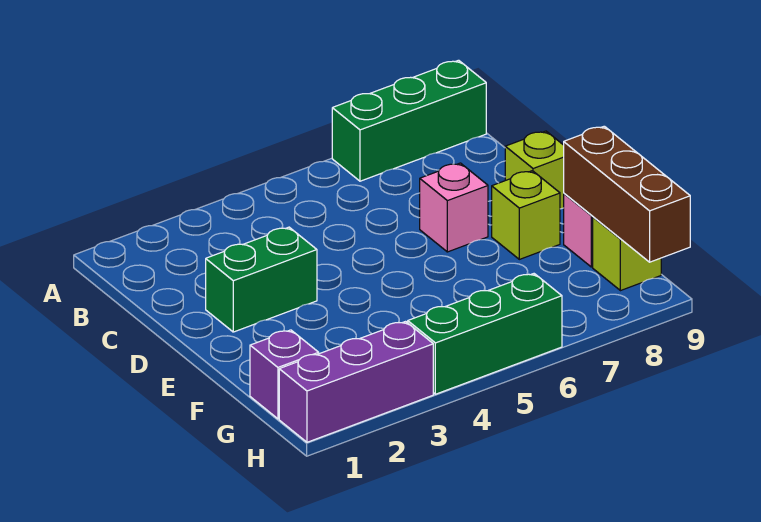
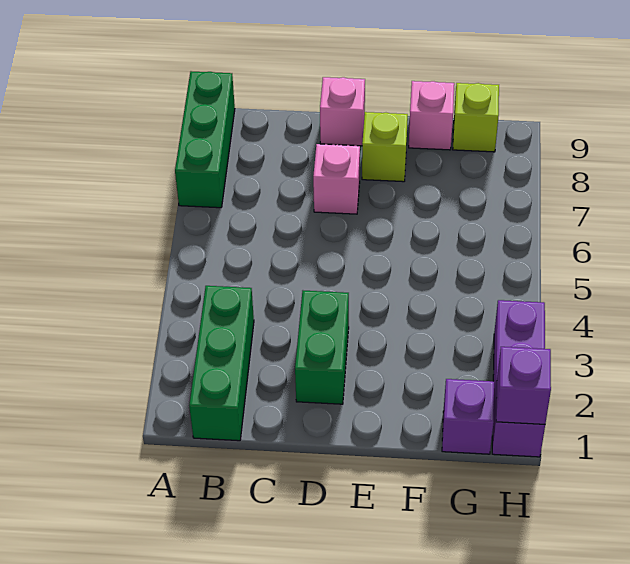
lime brick D9 level 1 -> pink brick D9 level 1
brown brick F9:H9 level 2 -> none
none -> purple brick H1 level 2
green brick H4:H6 level 1 -> green brick B1:B3 level 1

